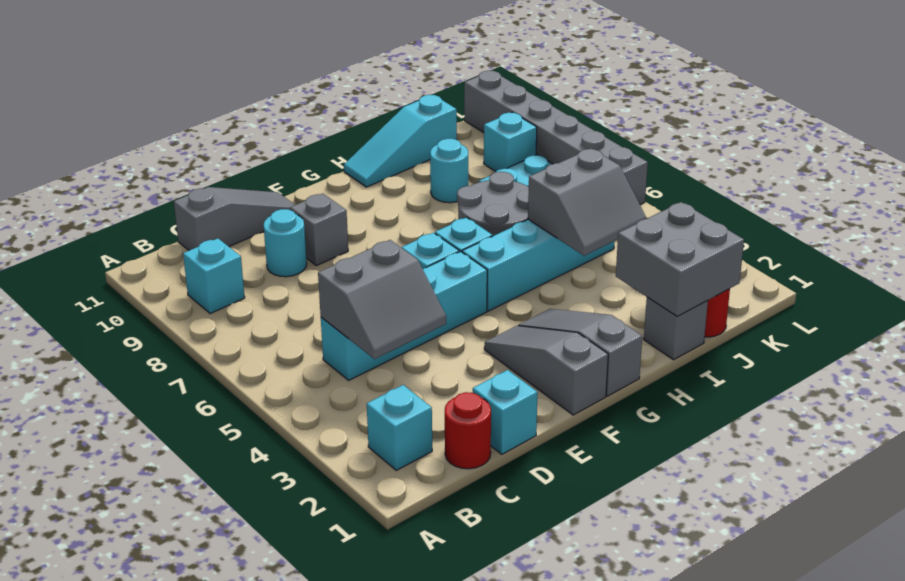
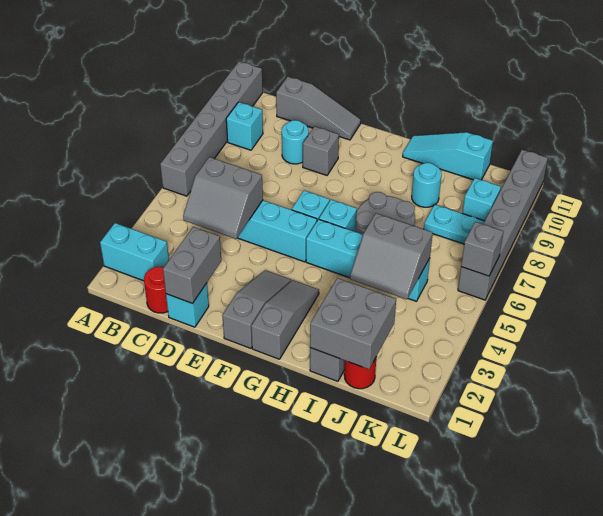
none -> grey brick A6:A11 level 1
cyan brick B2 level 1 -> cyan brick A2:B2 level 1
none -> grey brick D1:D2 level 2
none -> grey brick L6 level 2

